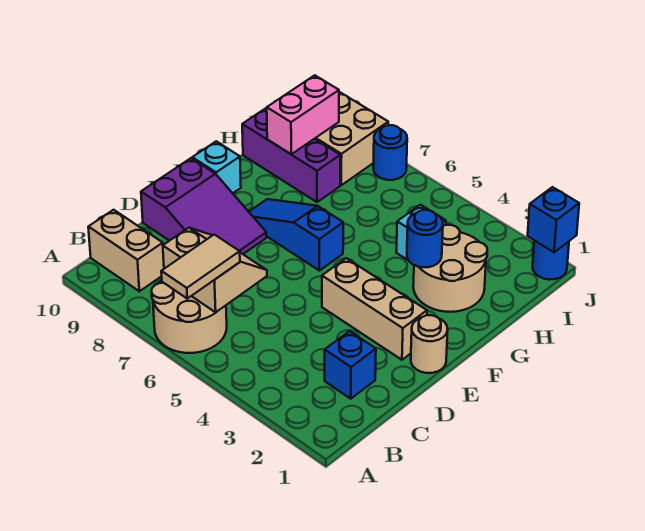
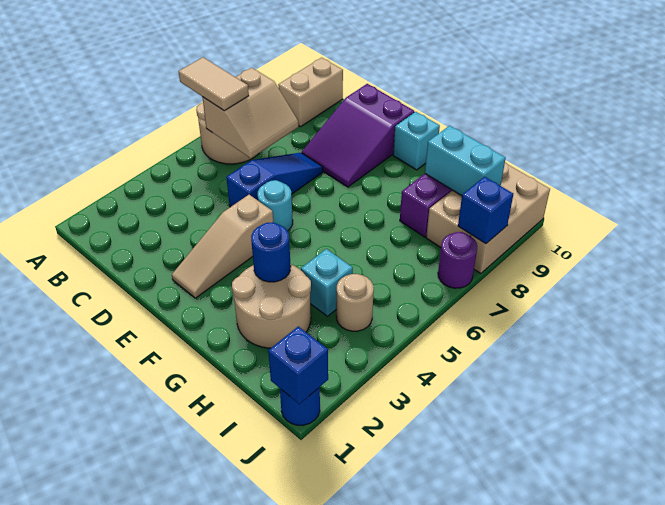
blue brick C2 level 1 -> blue brick J8 level 2
tan round brick E1 level 1 -> tan round brick I4 level 1
tan brick E2:E4 level 1 -> tan slope E2:E4 level 1 top 4
none -> cyan round brick E5 level 1
blue slope F6:F8 level 1 top 6 -> blue slope D5:D7 level 1 top 5
pink brick H9:I9 level 2 -> cyan brick H9:I9 level 2
blue round brick J7 level 1 -> purple round brick J7 level 1

